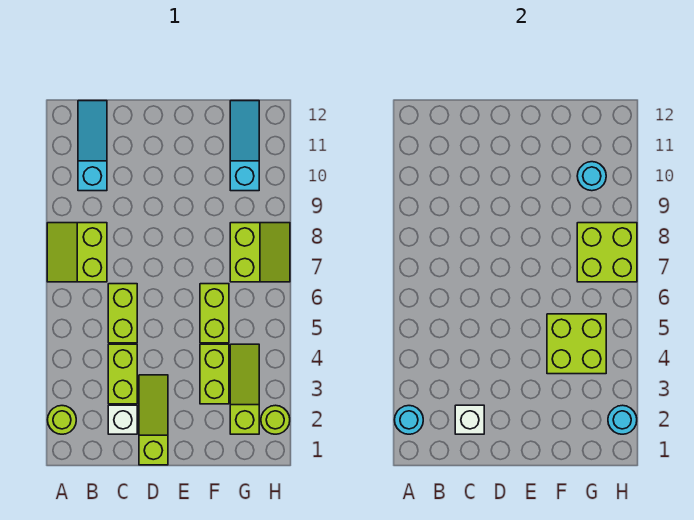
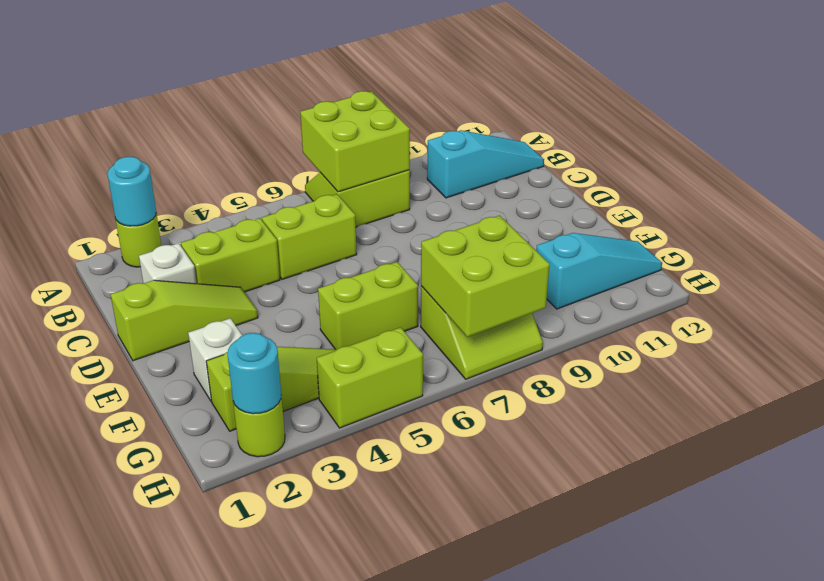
white brick C2 level 2 -> white brick F2 level 1
lime brick F3:F4 level 1 -> lime brick H4:H5 level 1
lime brick F4:G5 level 2 -> lime brick A7:B8 level 2
cyan round brick G10 level 2 -> none

